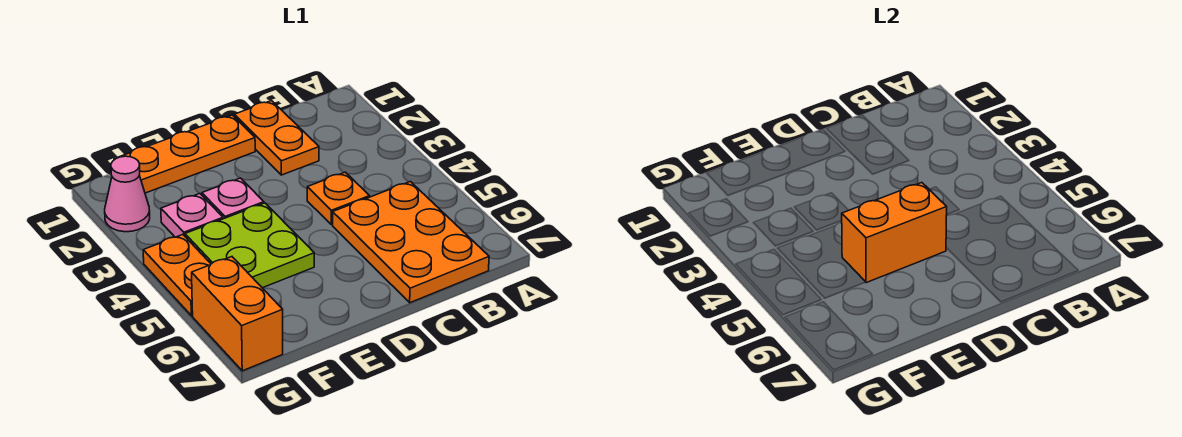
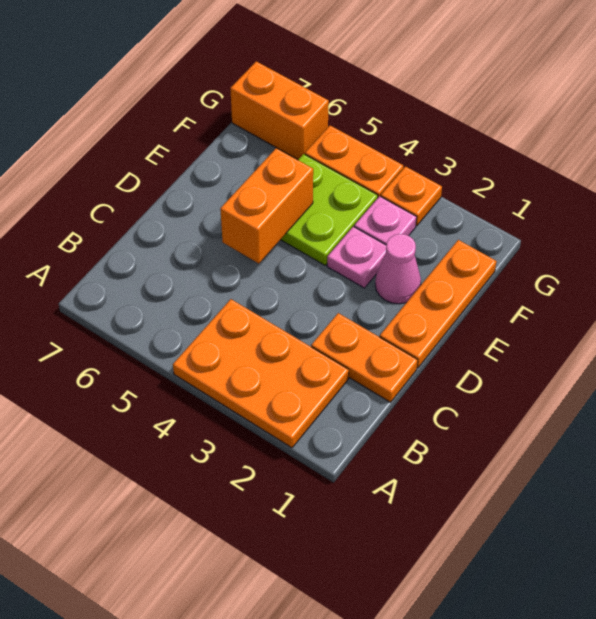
orange plate B5:C7 level 1 -> orange plate A2:B4 level 1
orange plate C4 level 1 -> orange plate G3 level 1
pink cone G2 level 1 -> pink cone E2 level 1

